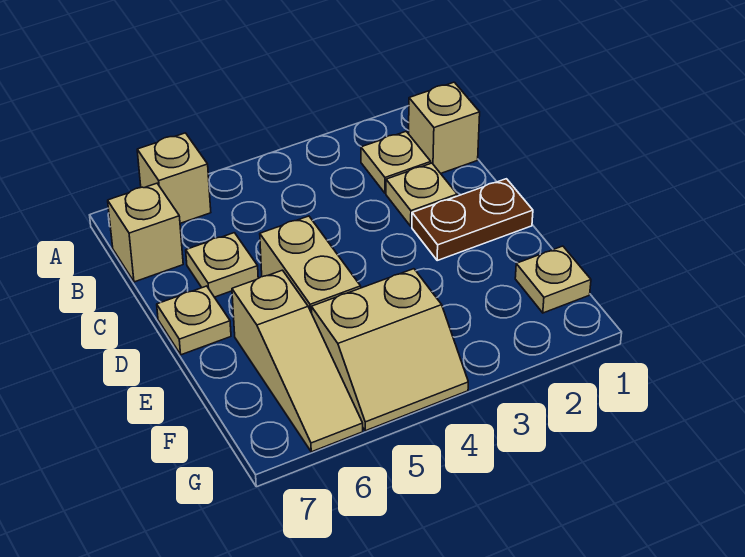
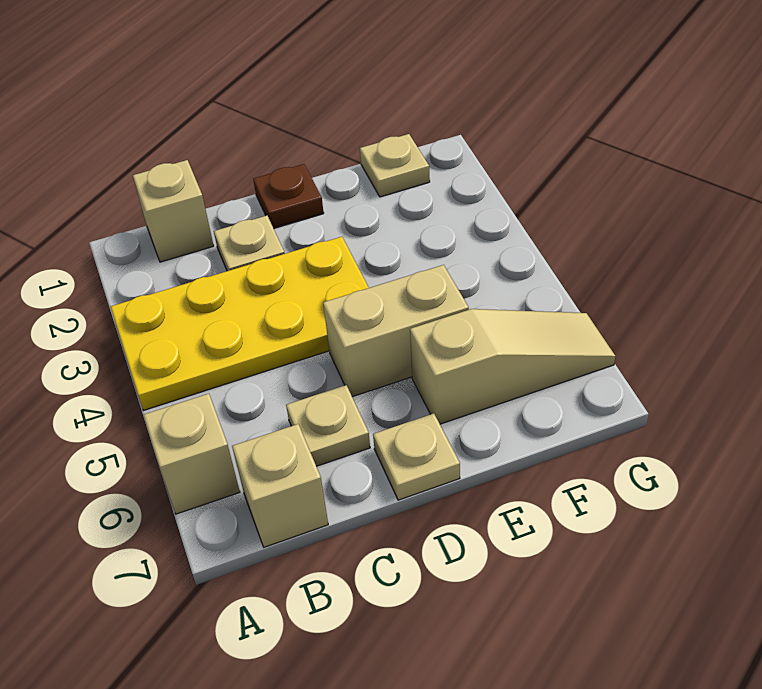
none -> yellow plate A3:D4 level 1
tan plate B2 level 1 -> none
brown plate D1:D2 level 1 -> brown plate D1 level 1
tan slope F4:G5 level 1 top F -> none

